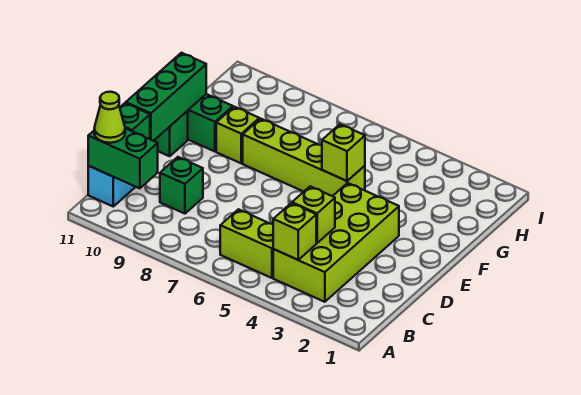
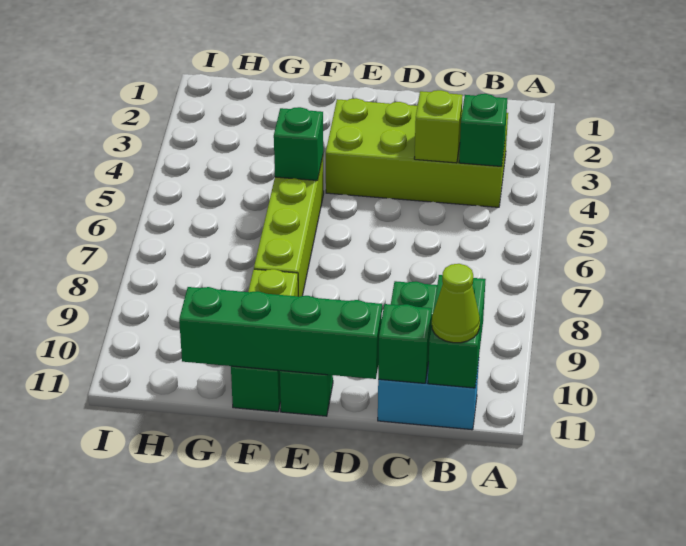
lime brick B4 level 2 -> green brick B4 level 2
lime brick B5:B6 level 1 -> none
green brick D11:F11 level 2 -> green brick D11:G11 level 2
lime brick F5 level 2 -> green brick F5 level 2

